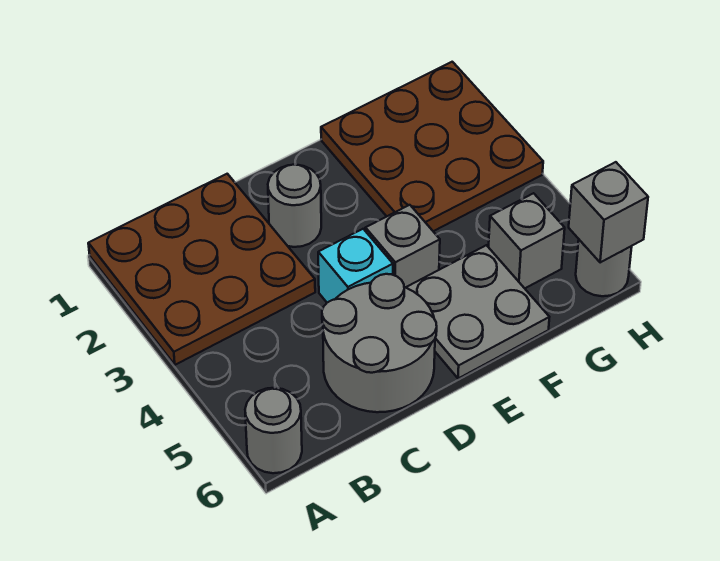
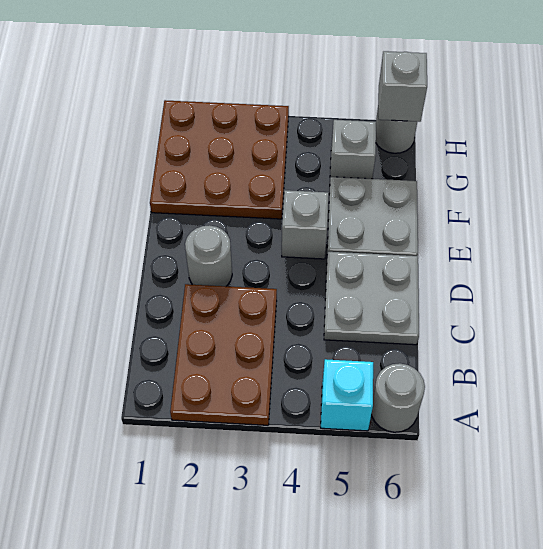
brown plate A1:C3 level 1 -> brown plate A2:C3 level 1
grey round brick C5:D6 level 1 -> grey plate C5:D6 level 1
cyan brick D4 level 1 -> cyan brick A5 level 1

